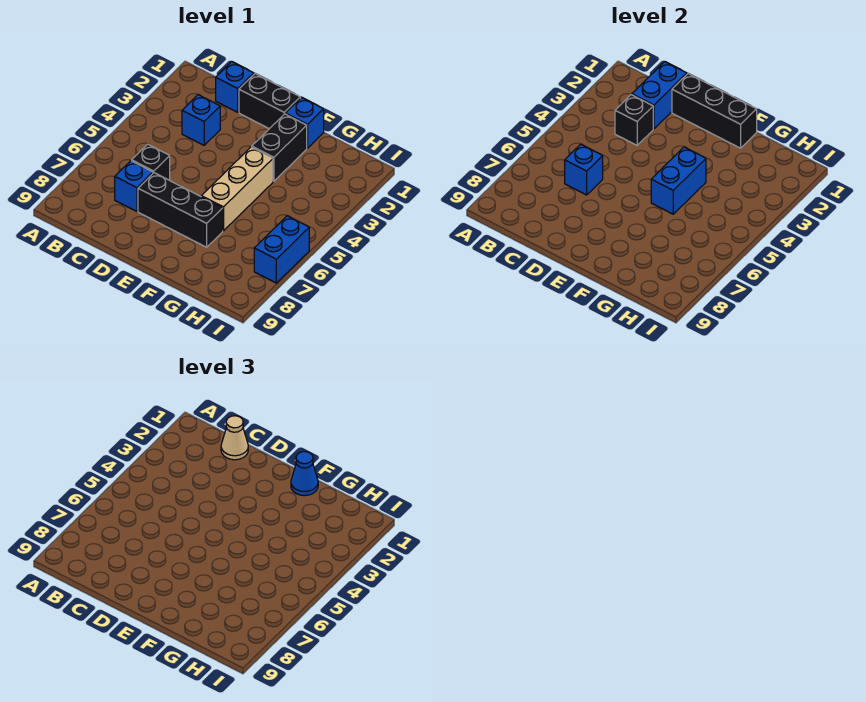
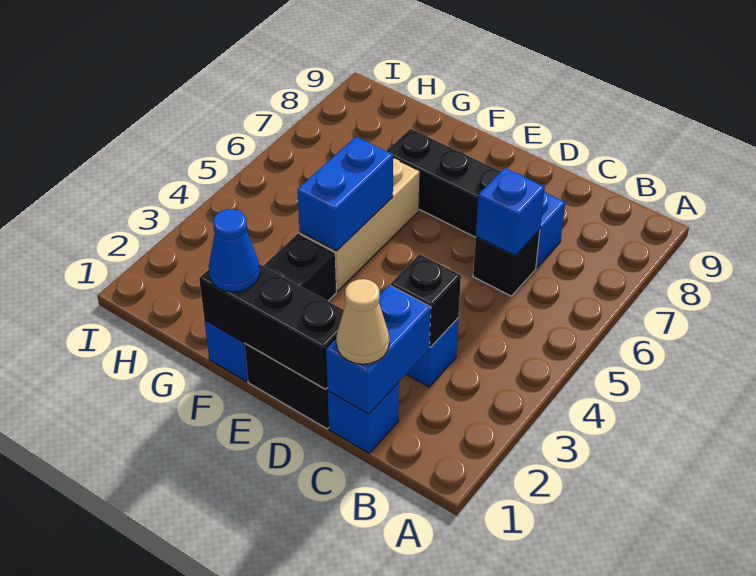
blue brick I6:I7 level 1 -> none

